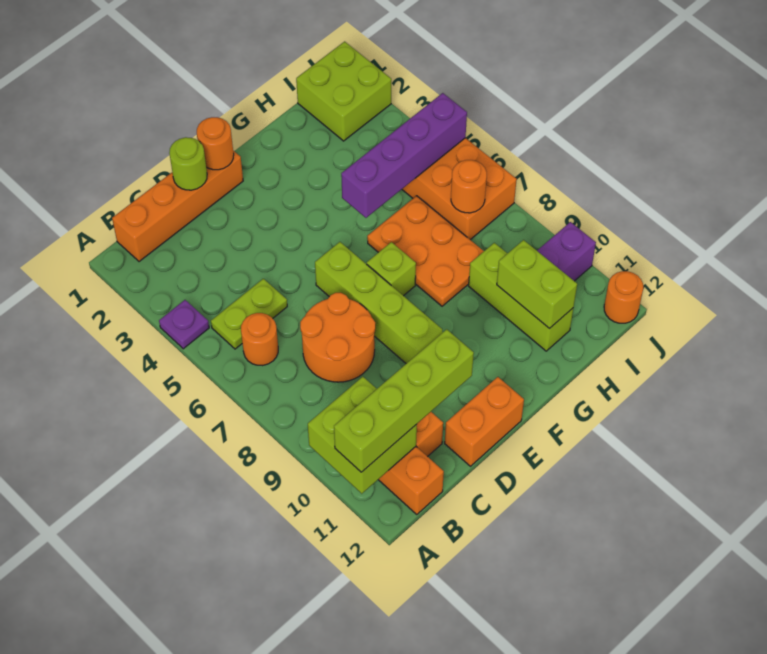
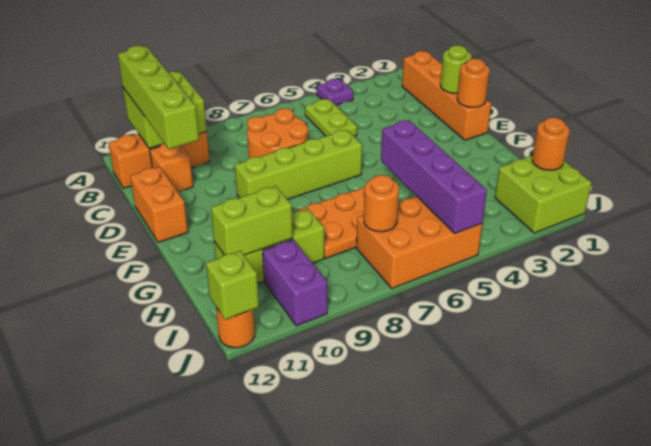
orange round brick B6 level 1 -> orange round brick I1 level 2
lime brick F7 level 1 -> lime brick J12 level 2

